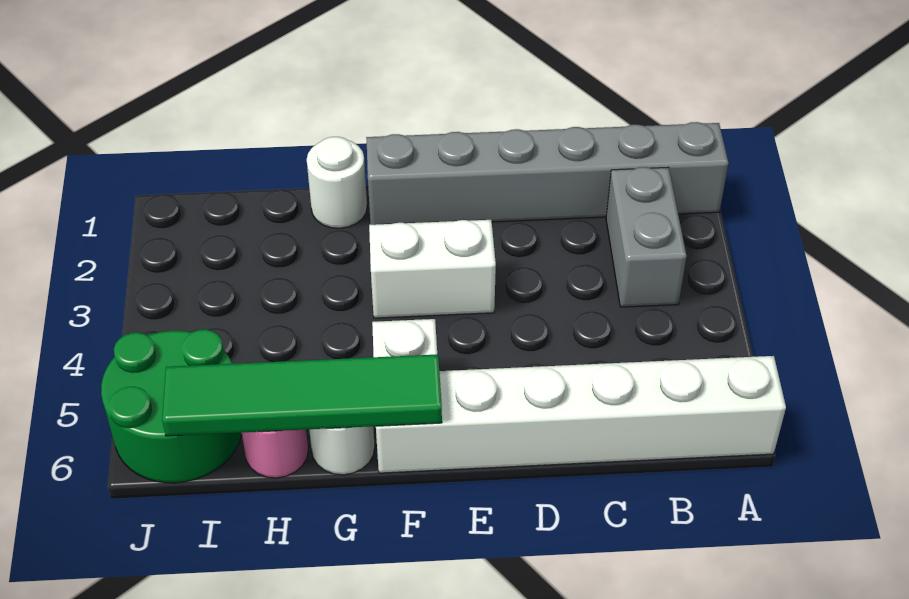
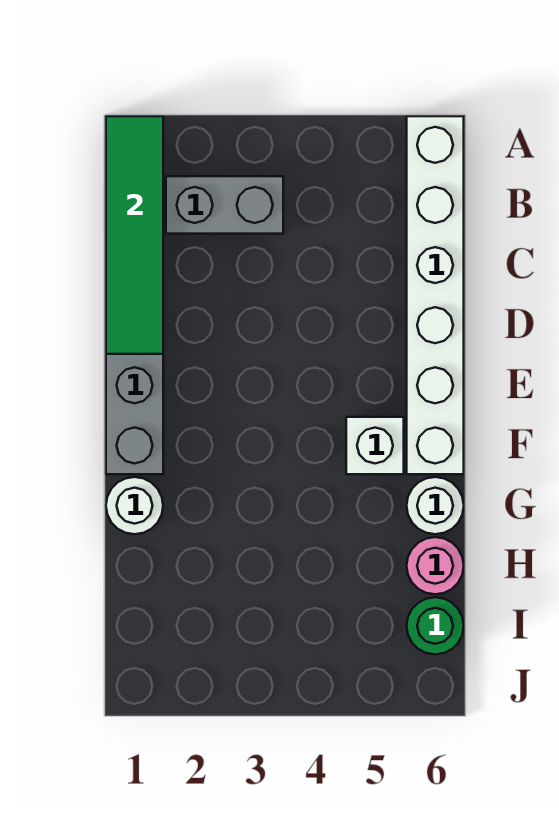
white brick E3:F3 level 1 -> none
green tile F6:I6 level 2 -> green tile A1:D1 level 2
green round brick I5:J6 level 1 -> green round brick I6 level 1

